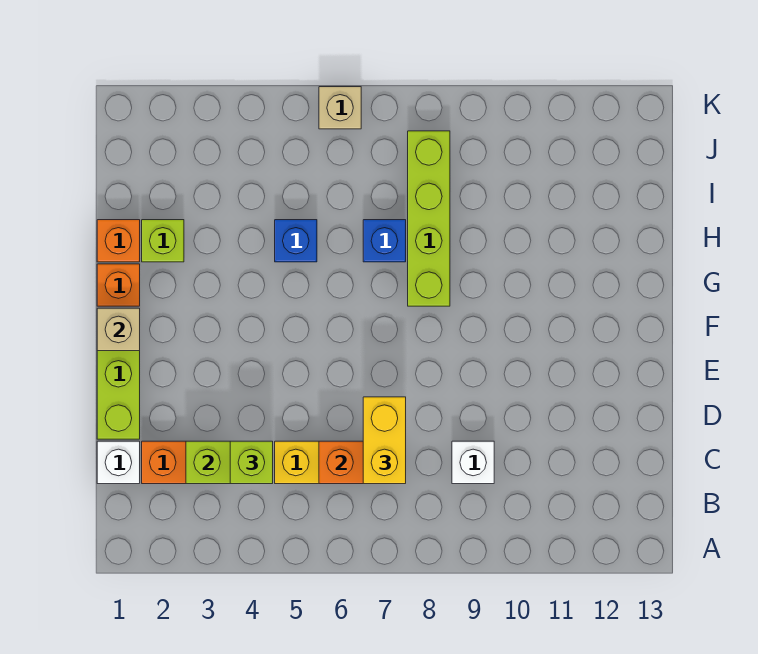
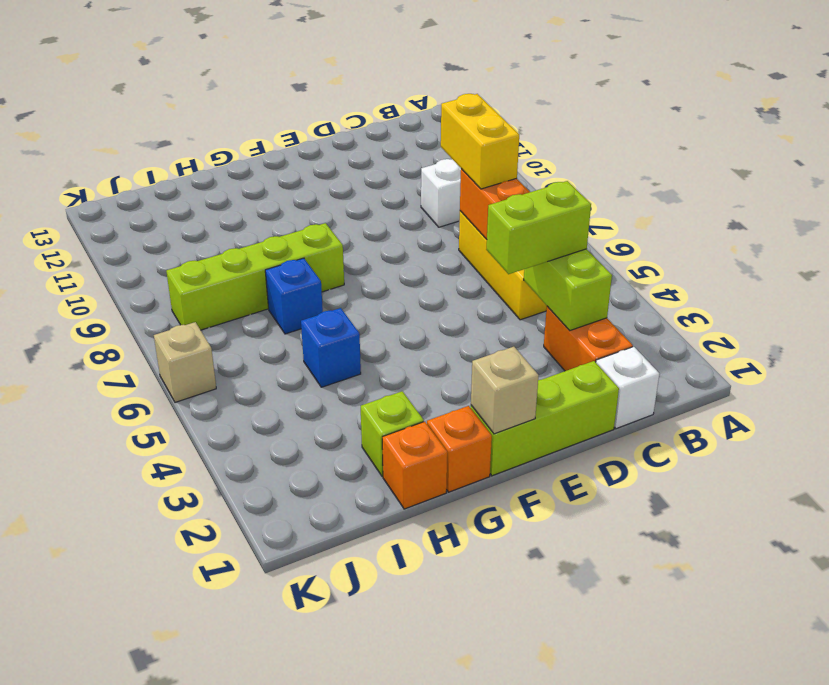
lime brick C4 level 3 -> lime brick C4:D4 level 3
yellow brick C7:D7 level 3 -> yellow brick C7:C8 level 3

